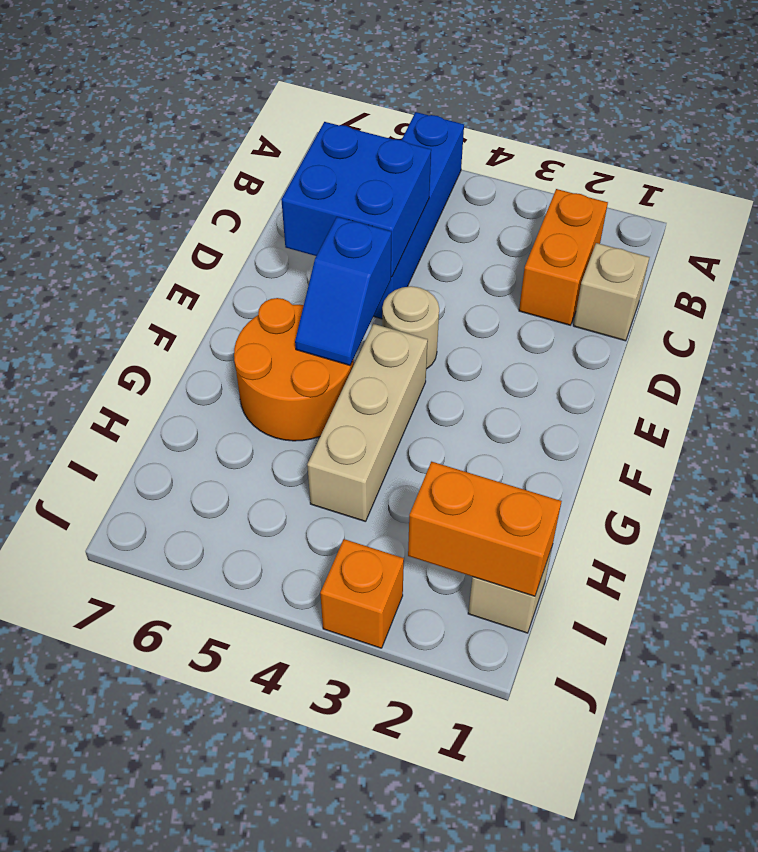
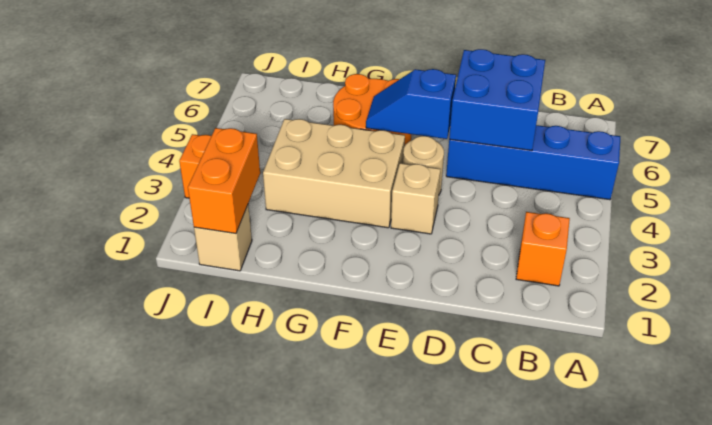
orange brick B2:C2 level 1 -> orange brick B2 level 1
tan brick C1 level 1 -> tan brick E3 level 1
tan brick F4:H4 level 1 -> tan brick F3:H4 level 1

